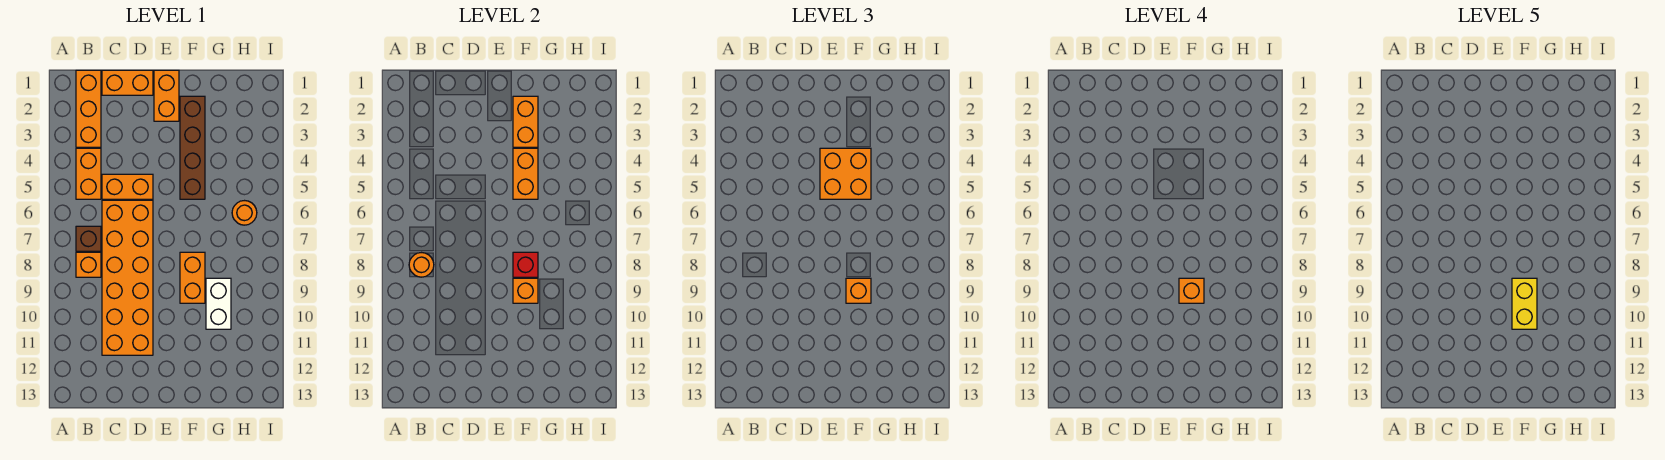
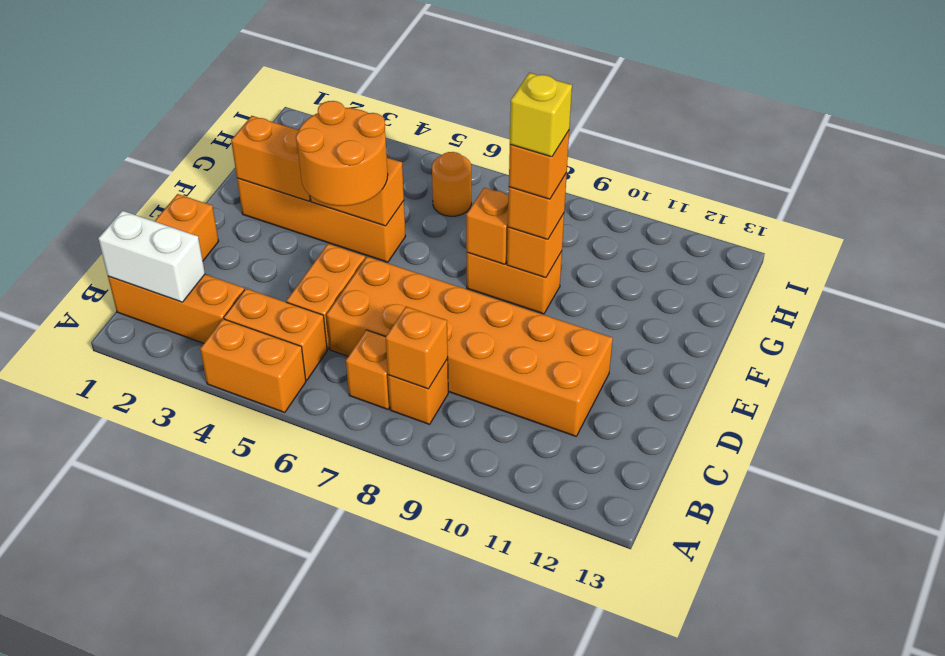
brown brick B7 level 1 -> orange brick B7 level 1
orange round brick B8 level 2 -> orange brick B8 level 2
orange brick E1:E2 level 1 -> orange brick A4:A5 level 1
orange brick E4:F5 level 3 -> orange round brick E4:F5 level 3
brown brick F2:F5 level 1 -> orange brick F2:F5 level 1
red brick F8 level 2 -> orange brick F8 level 2
yellow brick F9:F10 level 5 -> yellow brick F9 level 5
white brick G9:G10 level 1 -> white brick B1:B2 level 2

